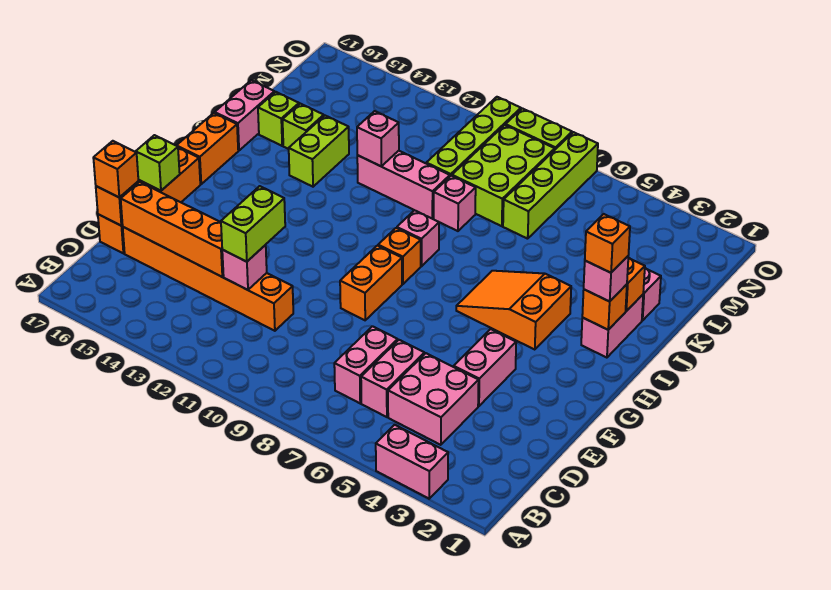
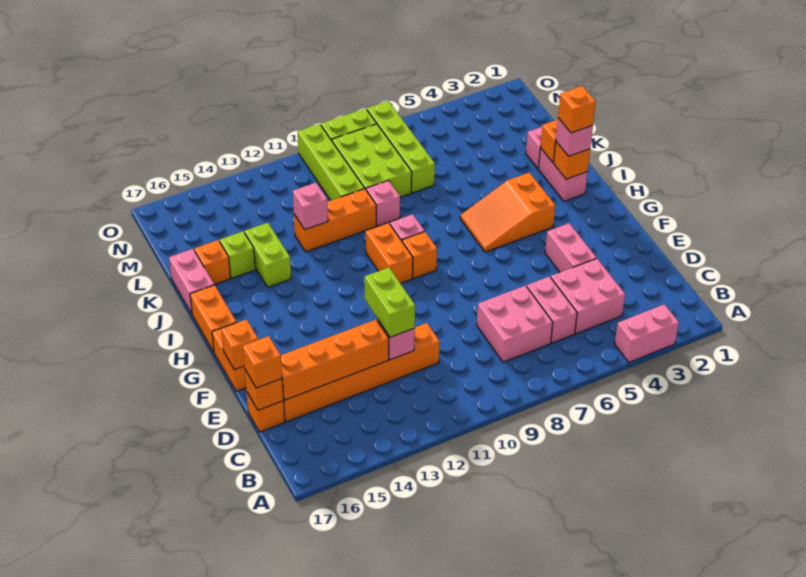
pink brick C7:D7 level 1 -> pink brick C7:D8 level 1
orange brick F9:G9 level 1 -> orange brick H10:I10 level 1
lime brick F17 level 2 -> orange brick F17 level 2
pink brick K10:K12 level 1 -> orange brick K10:K12 level 1
lime brick K16 level 1 -> orange brick K16 level 1

